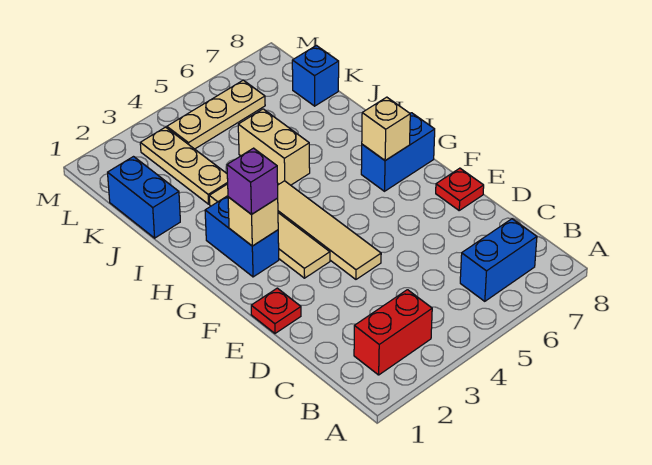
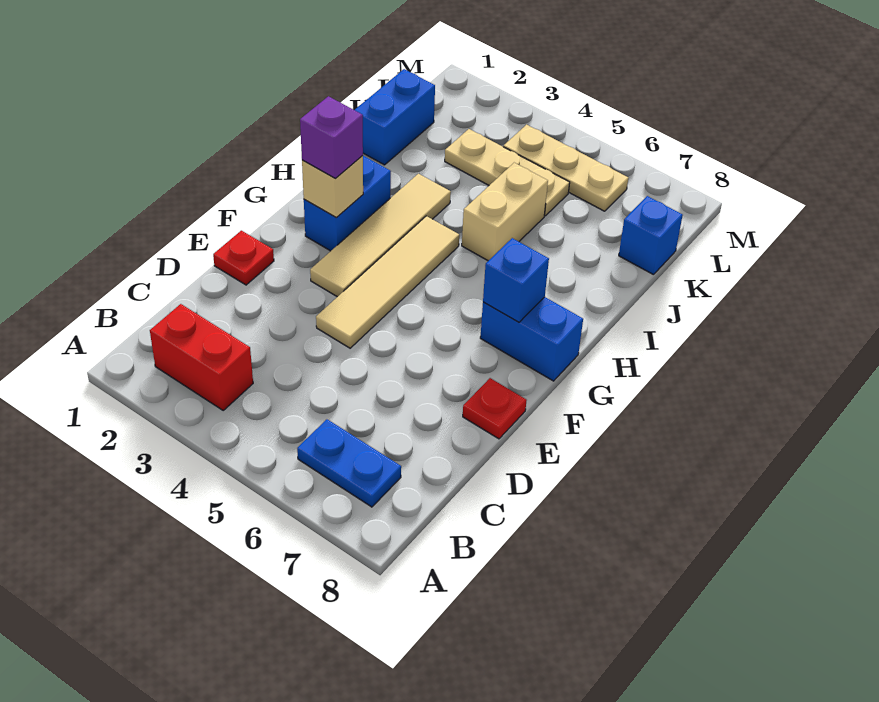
blue brick B6:B7 level 1 -> blue plate B6:B7 level 1
tan brick G7 level 2 -> blue brick G7 level 2
tan plate J3:L3 level 1 -> tan plate K3:K5 level 1

